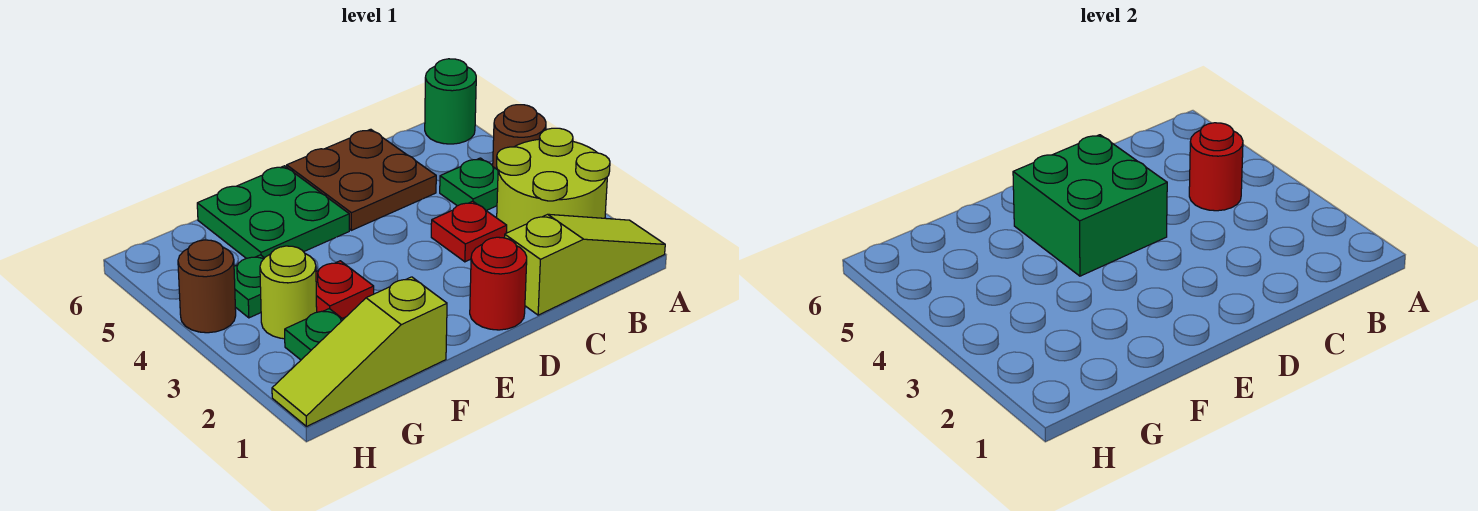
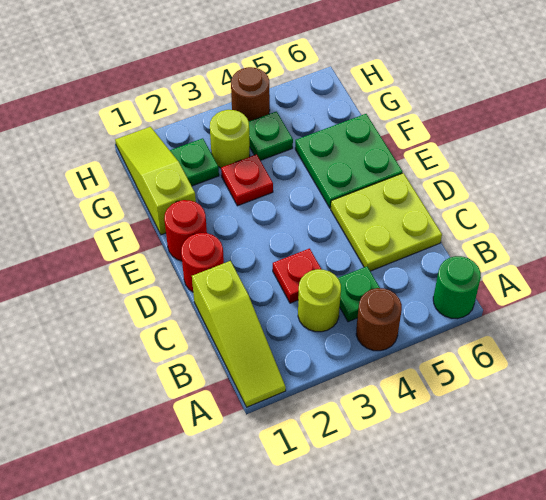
lime round brick A2:B3 level 1 -> lime round brick B3 level 1
red round brick B4 level 2 -> red round brick E1 level 1
brown plate C5:D6 level 1 -> lime plate C5:D6 level 1
green brick D4:E5 level 2 -> none

